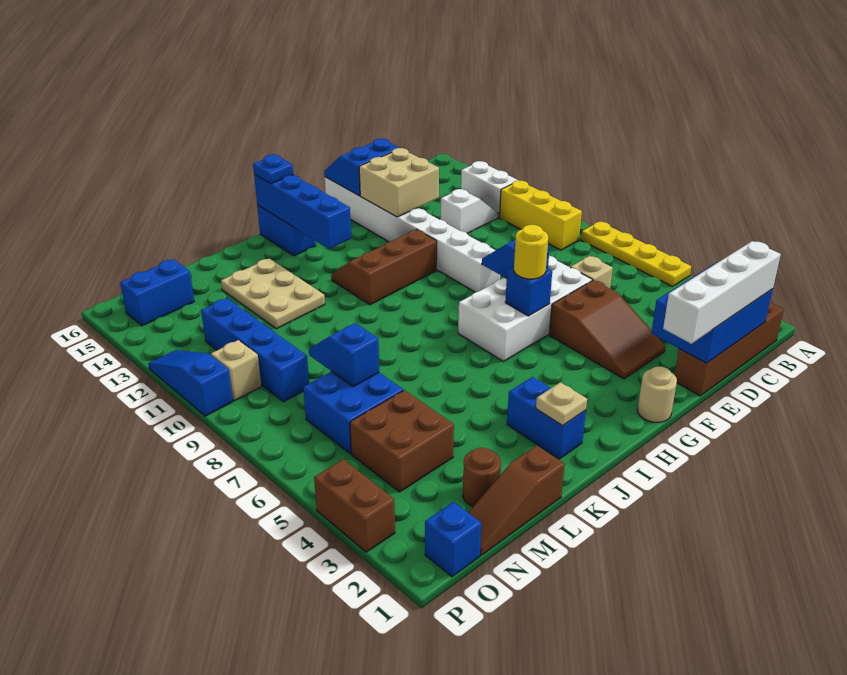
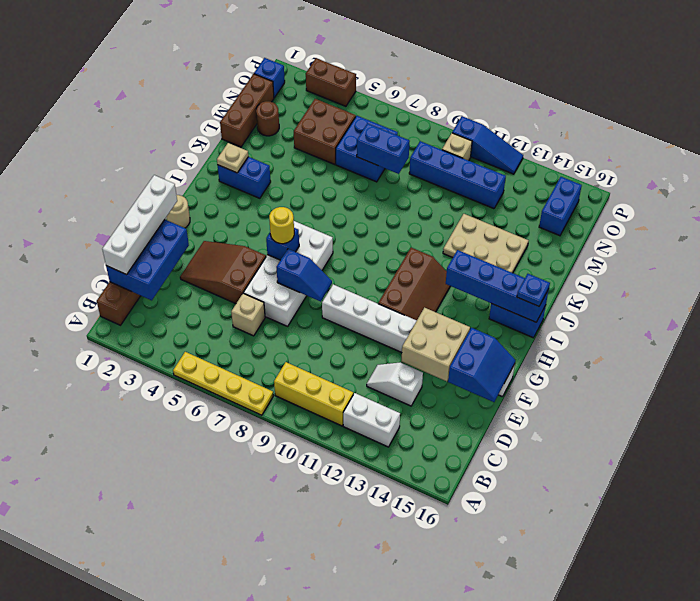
white slope C12:D12 level 1 top D -> white slope D12:D13 level 1 top 13
brown slope L1:N1 level 1 top L -> brown brick L1:N1 level 1
blue slope M7:M8 level 2 top 7 -> blue brick M7:M8 level 2

